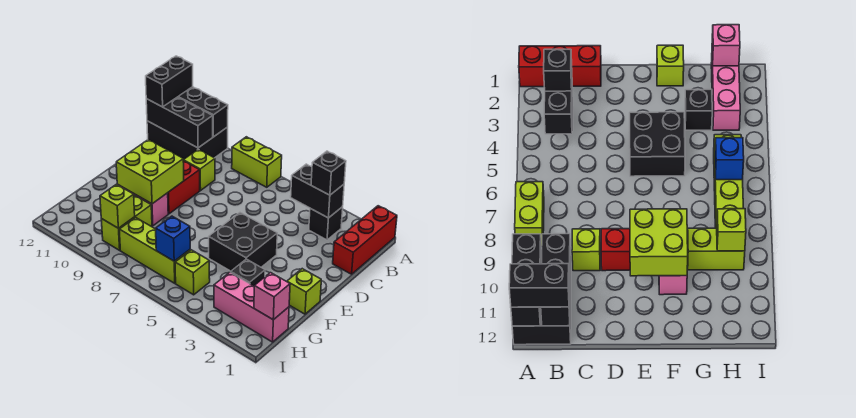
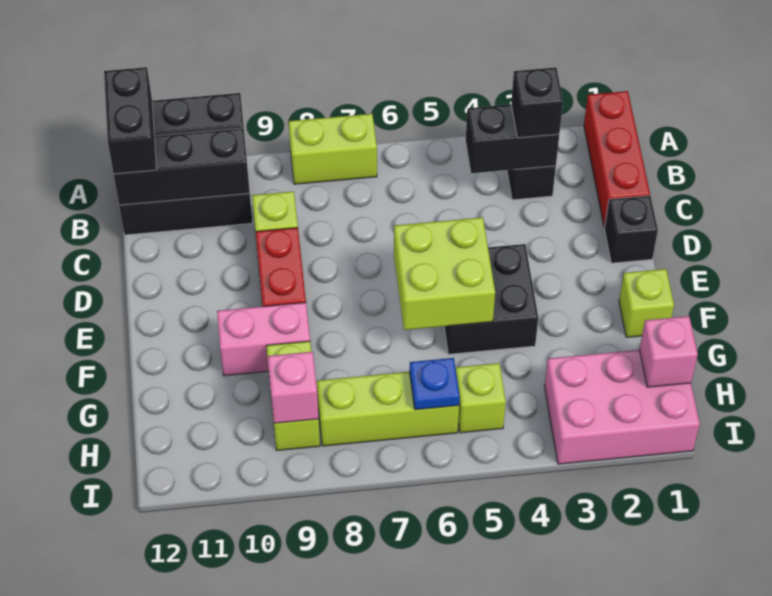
lime brick E9:F10 level 2 -> lime brick E5:F6 level 2
black brick G3 level 1 -> black brick D1 level 1
pink brick H1:H3 level 1 -> pink brick H1:I3 level 1
blue brick H6 level 2 -> blue plate H6 level 2
lime brick H9 level 2 -> pink brick H9 level 2

